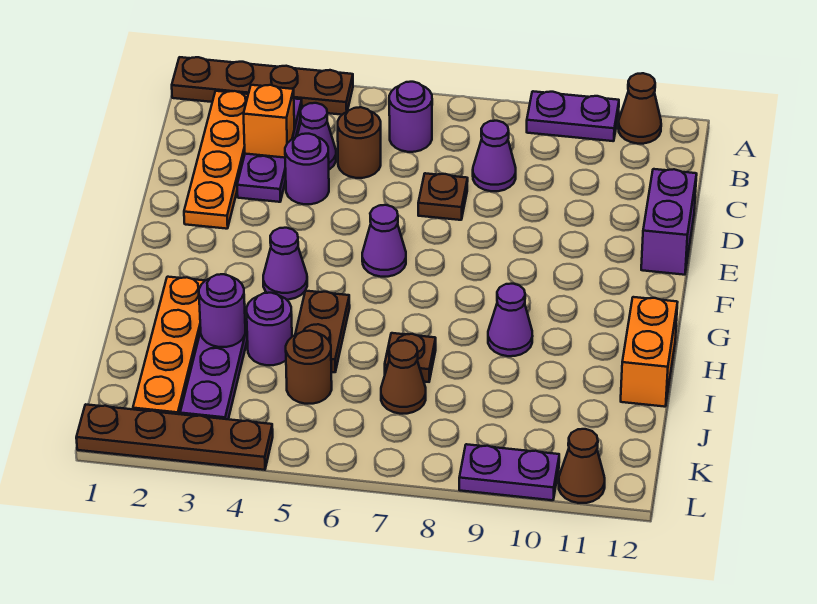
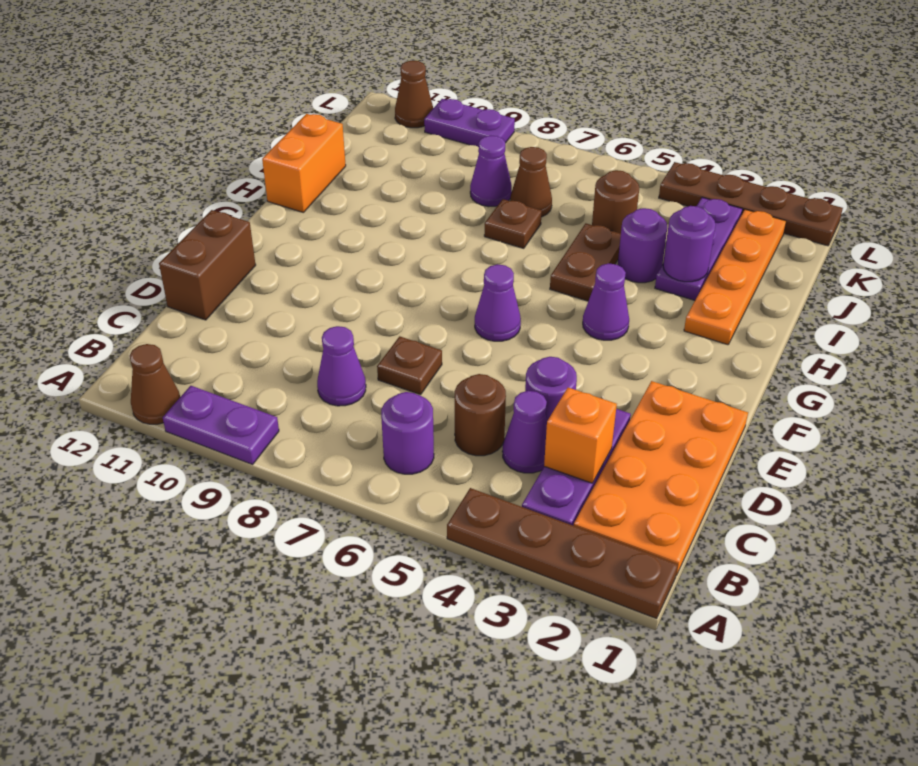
orange plate B2:E2 level 1 -> orange plate B1:E2 level 1
purple brick D12:E12 level 1 -> brown brick D12:E12 level 1
purple cone H9 level 1 -> purple cone J8 level 1

